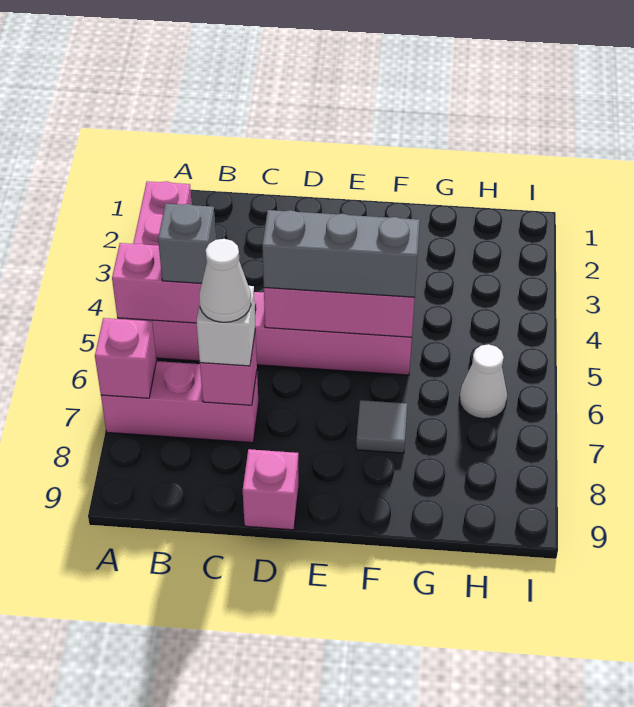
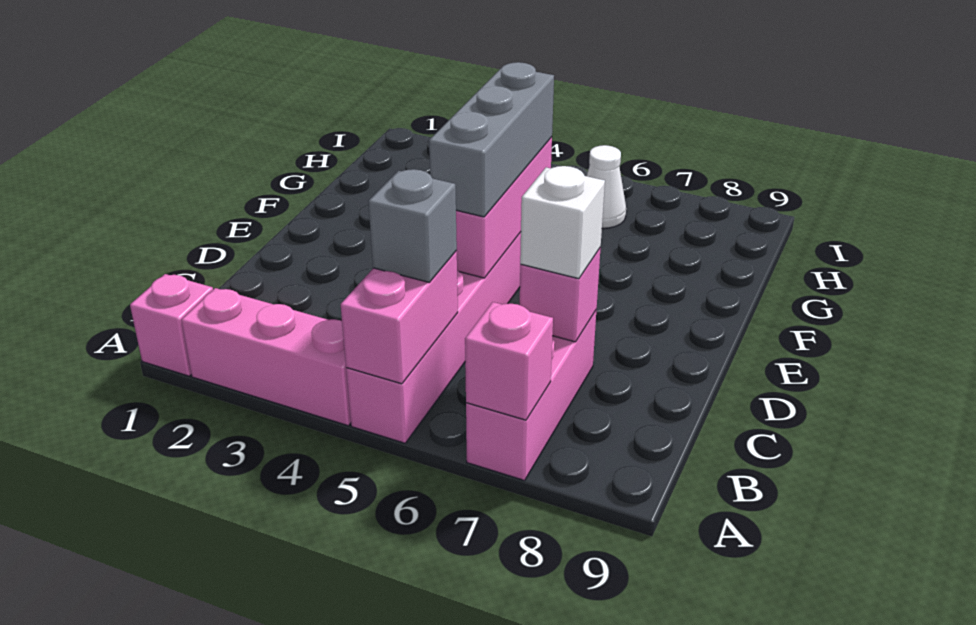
white cone C7 level 4 -> none
pink brick D9 level 1 -> pink brick A1 level 1
grey tile F7 level 1 -> none

